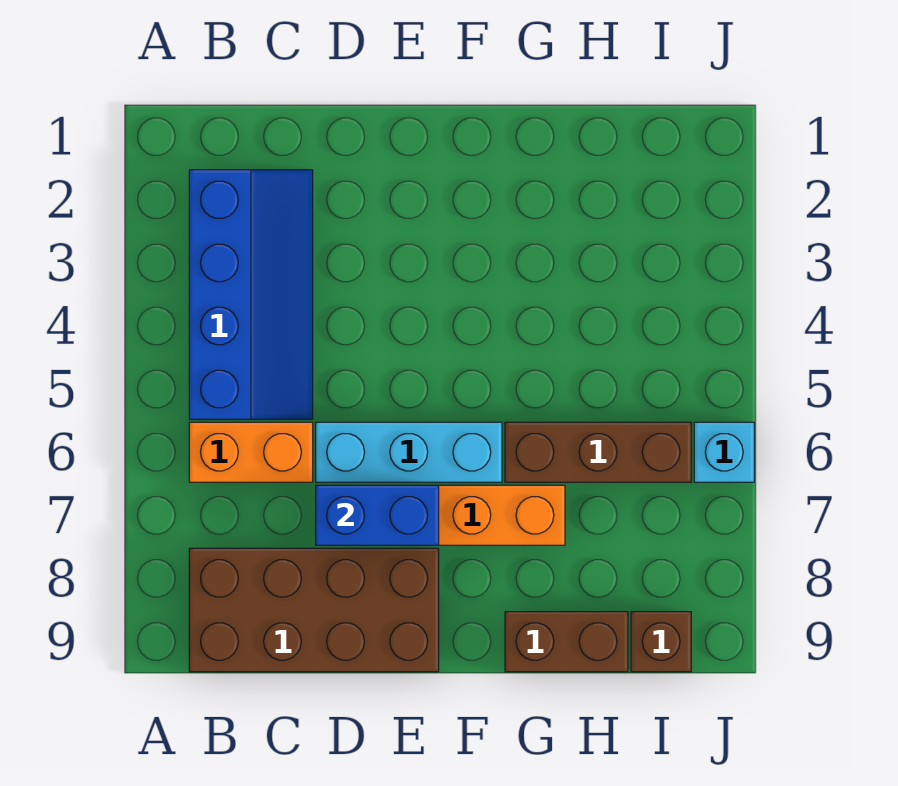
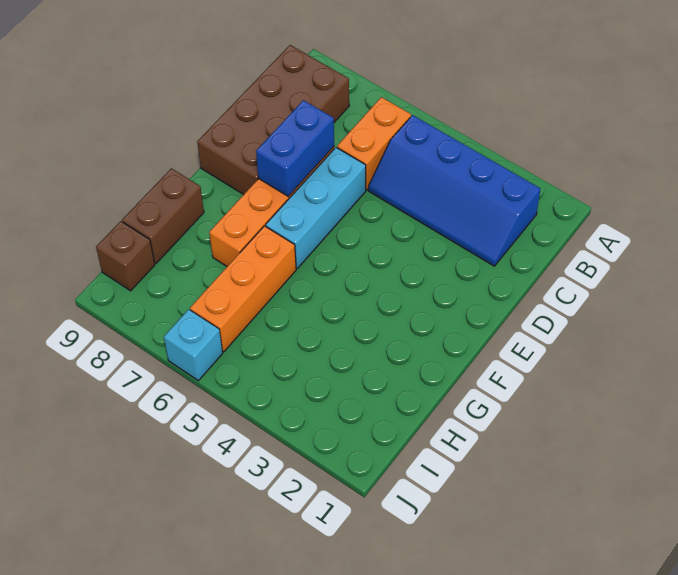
brown brick G6:I6 level 1 -> orange brick G6:I6 level 1

